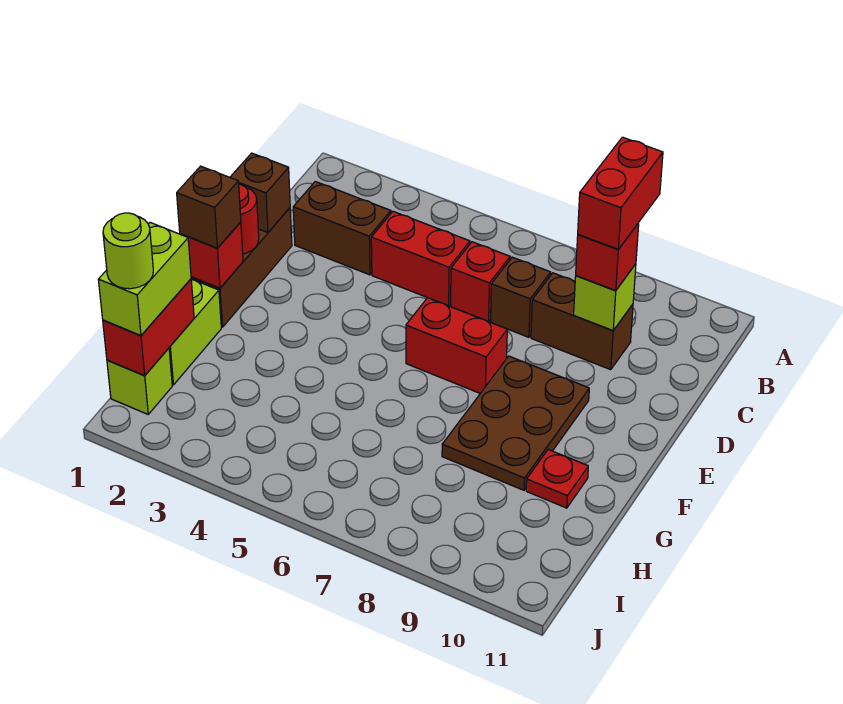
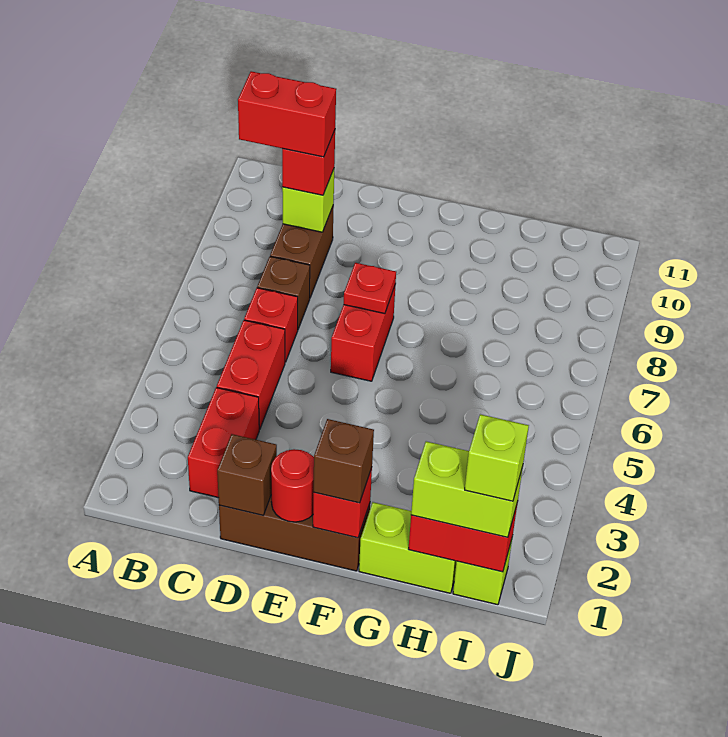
brown brick C2:C3 level 1 -> red brick C2:C3 level 1
brown plate E8:G9 level 1 -> none
red plate G10 level 1 -> red plate E7 level 2
lime round brick I1 level 4 -> lime brick I1 level 4

